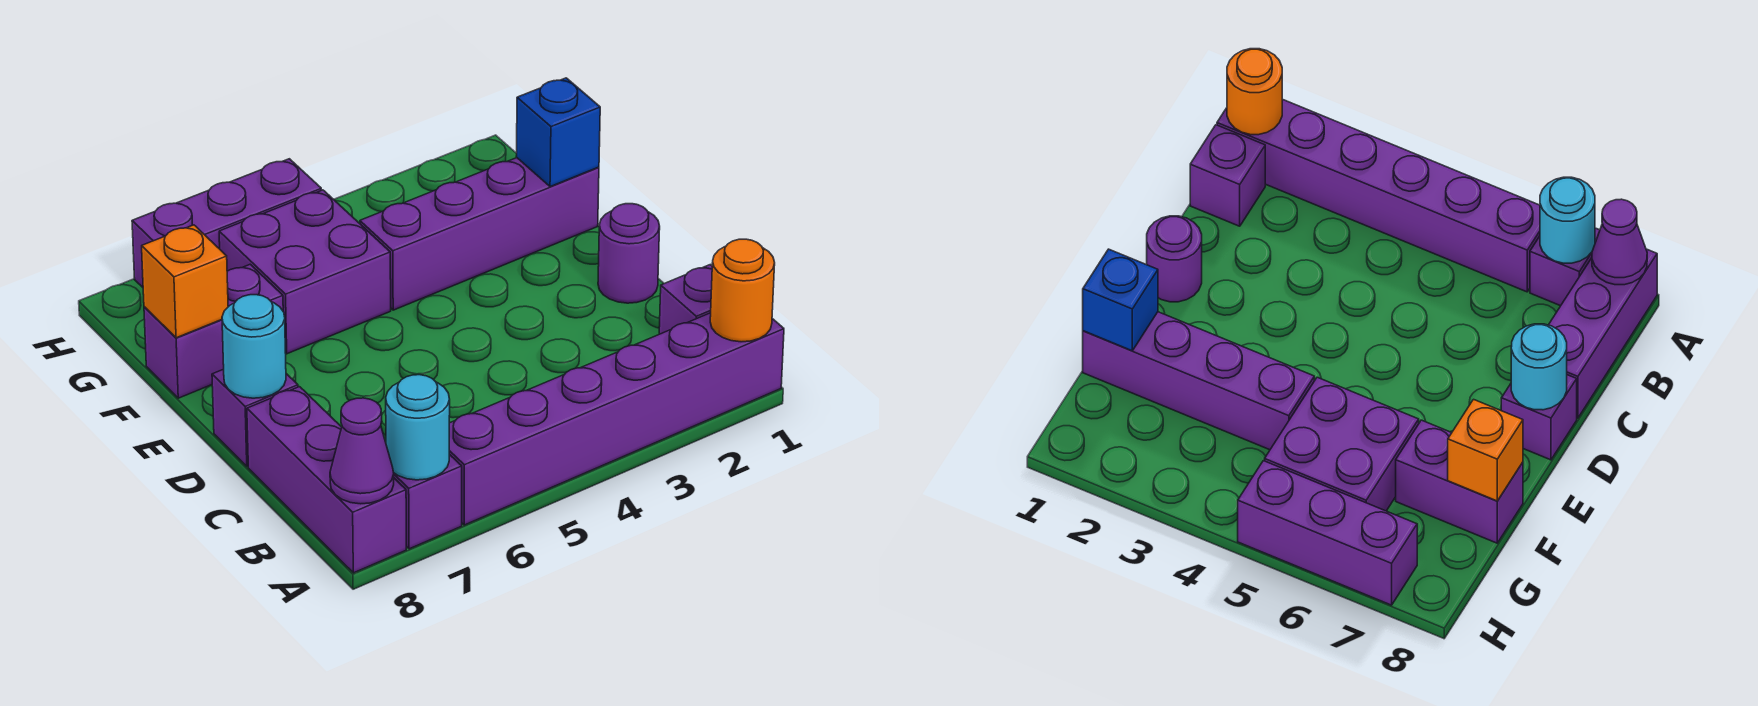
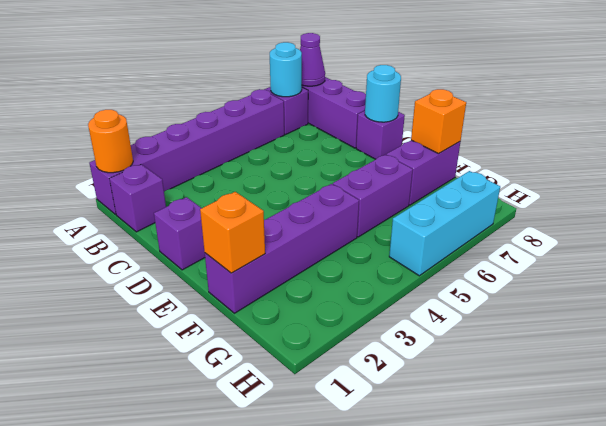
purple round brick D1 level 1 -> purple brick D1 level 1
blue brick F1 level 2 -> orange brick F1 level 2
purple brick F5:G6 level 1 -> purple brick F5:F6 level 1
purple brick H5:H7 level 1 -> cyan brick H5:H7 level 1

